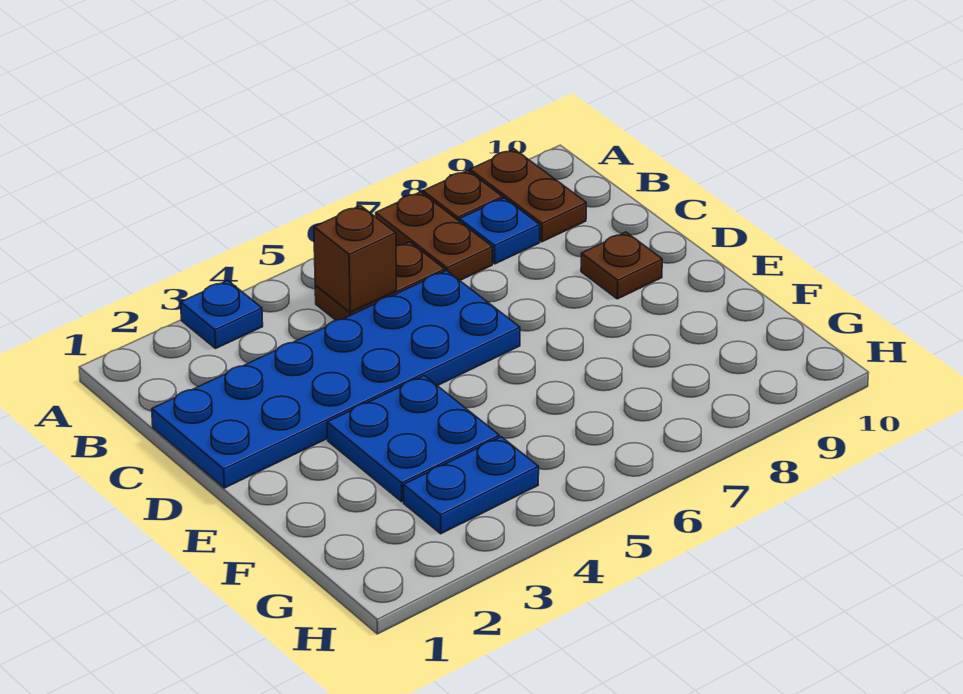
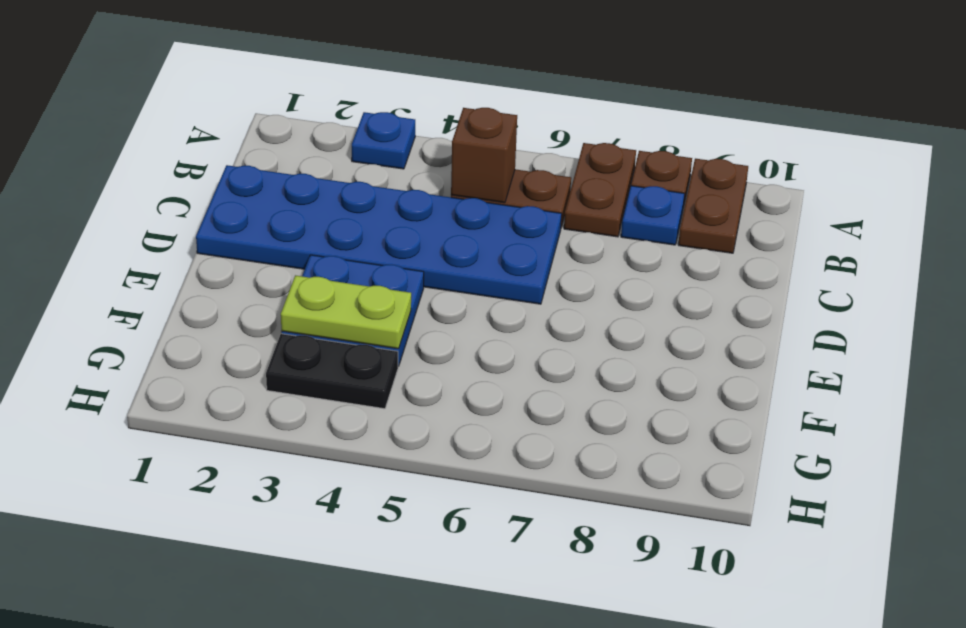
brown plate D9 level 1 -> none
none -> lime plate F3:F4 level 2
blue plate G3:G4 level 1 -> black plate G3:G4 level 1

